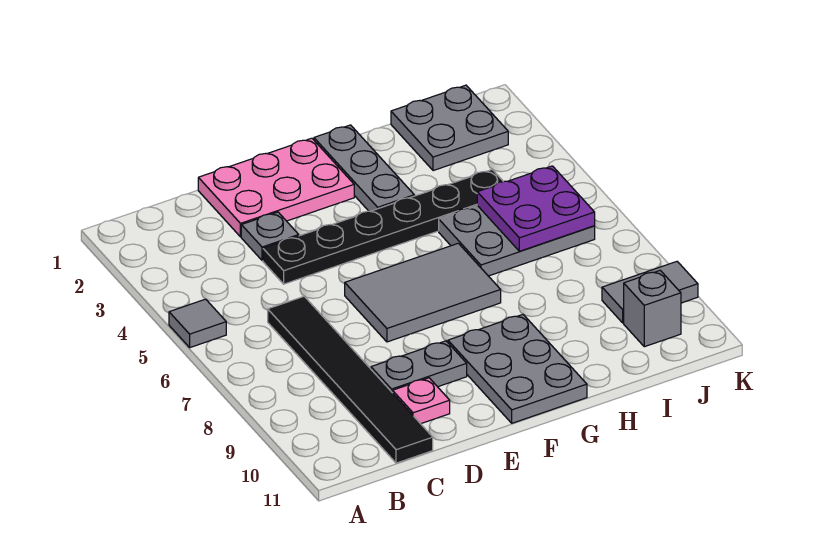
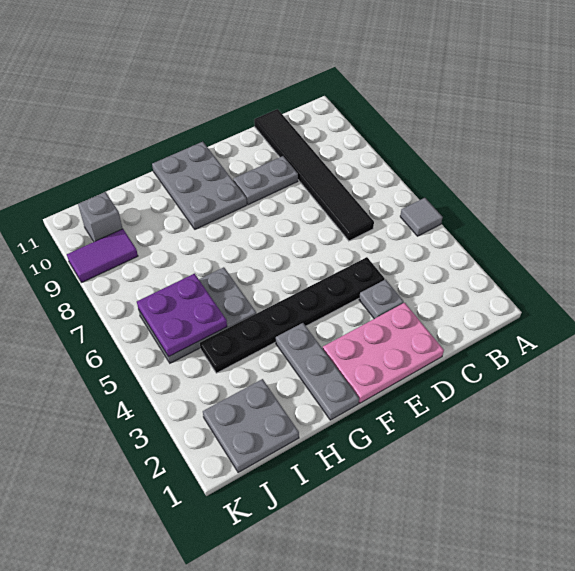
pink plate D10 level 1 -> none
grey tile E6:G7 level 1 -> none
grey tile J9:K9 level 1 -> purple tile J9:K9 level 1

